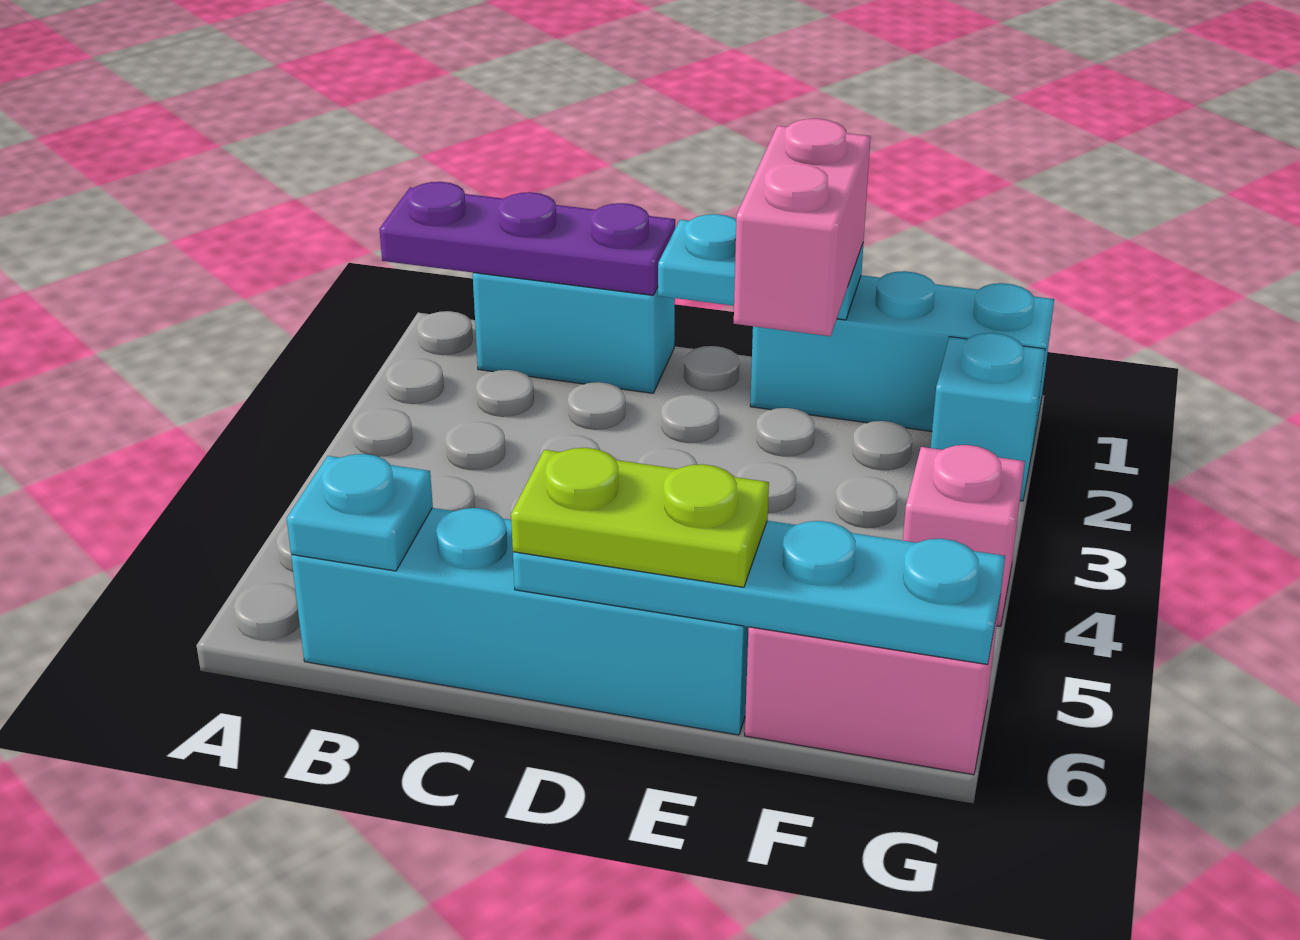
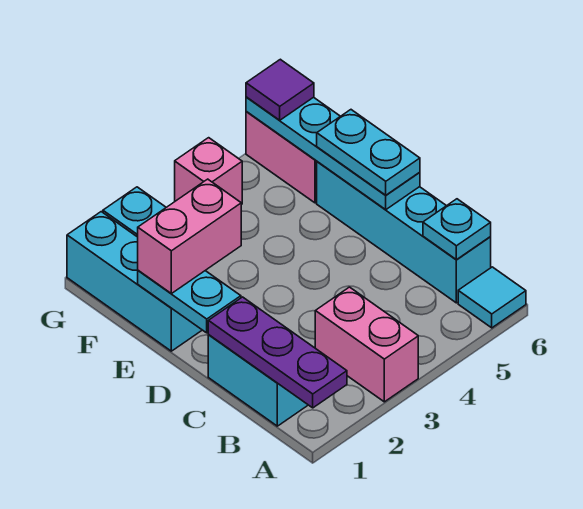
none -> pink brick A3:B3 level 1
none -> cyan tile A6 level 1
lime plate D6:E6 level 3 -> cyan plate D6:E6 level 3
none -> purple tile G6 level 3

